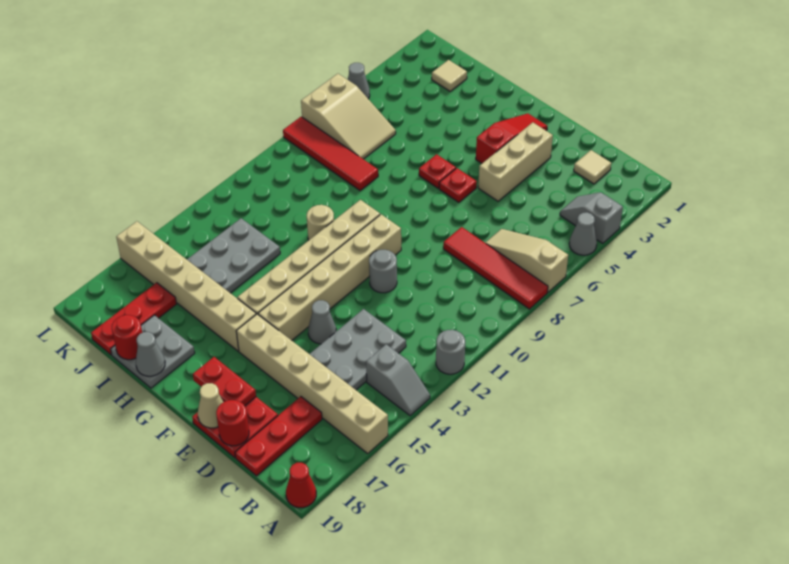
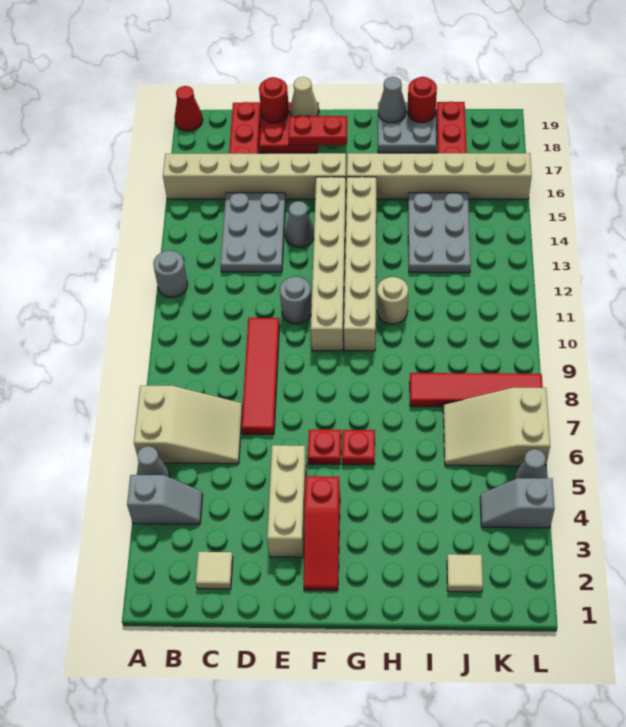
tan slope A7:C7 level 1 top A -> tan slope A6:C7 level 1 top A
red tile A8:D8 level 1 -> red tile D7:D10 level 1
grey slope A14:B14 level 1 top B -> grey slope K4:L4 level 1 top L

